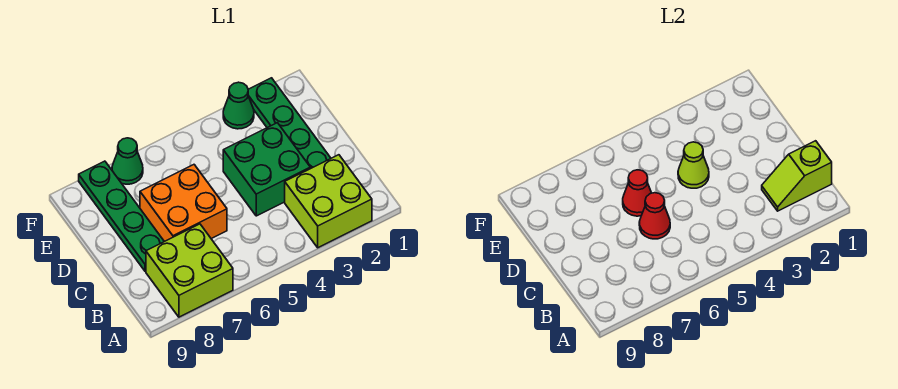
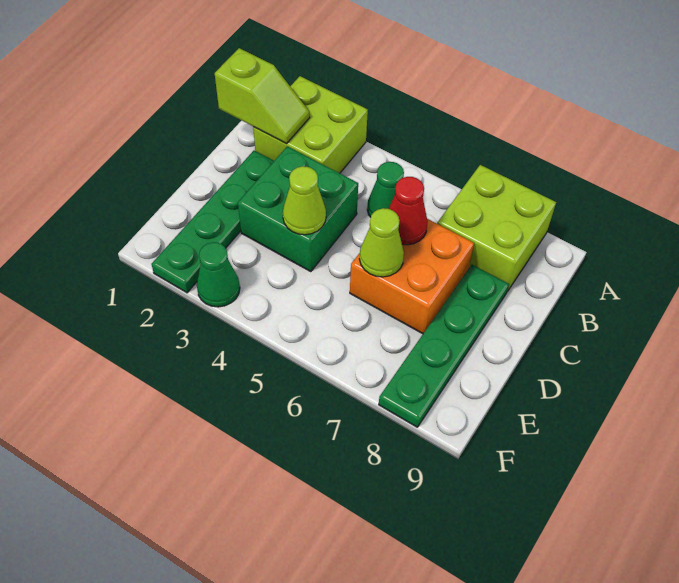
red cone D6 level 2 -> lime cone D6 level 2
green cone F7 level 1 -> green cone B5 level 1

